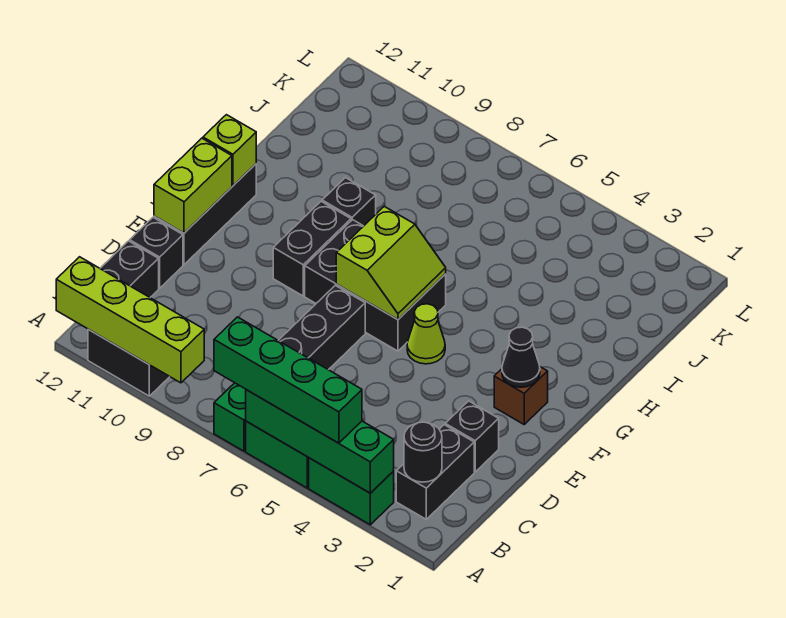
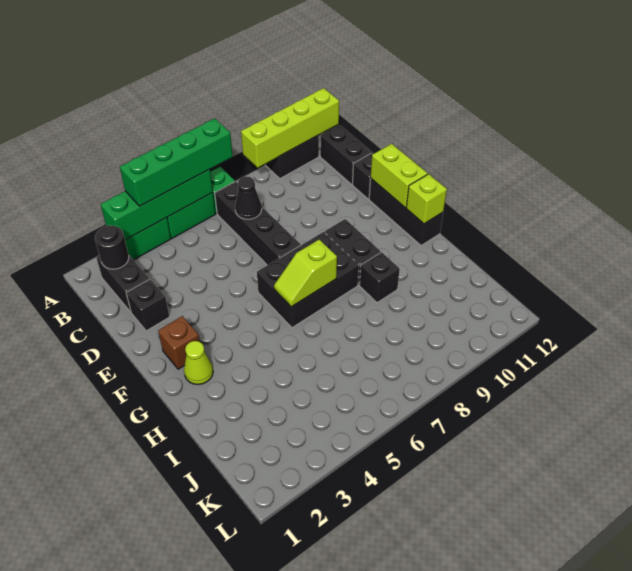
black cone F2 level 2 -> black cone C7 level 2
lime cone F5 level 1 -> lime cone G2 level 1
lime slope F6:G7 level 2 top 7 -> lime slope G6:G7 level 2 top 7

